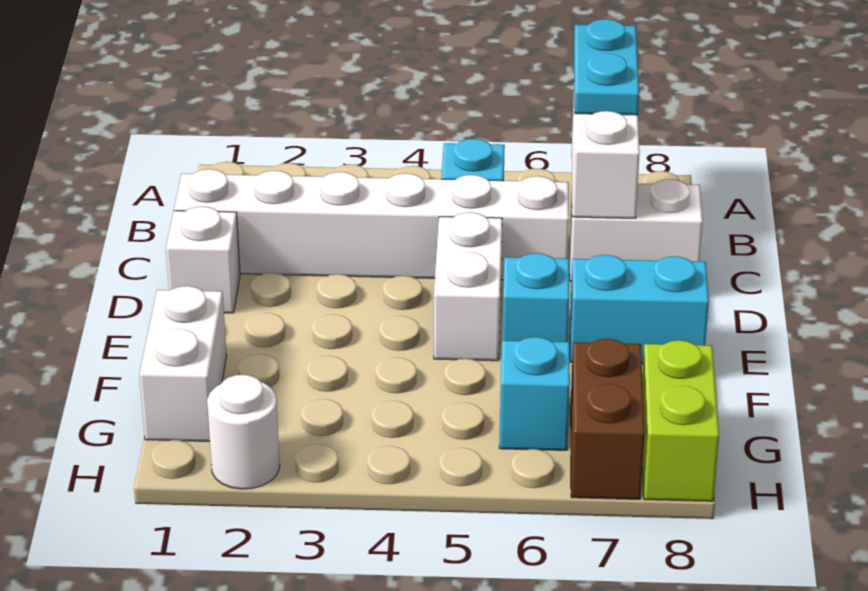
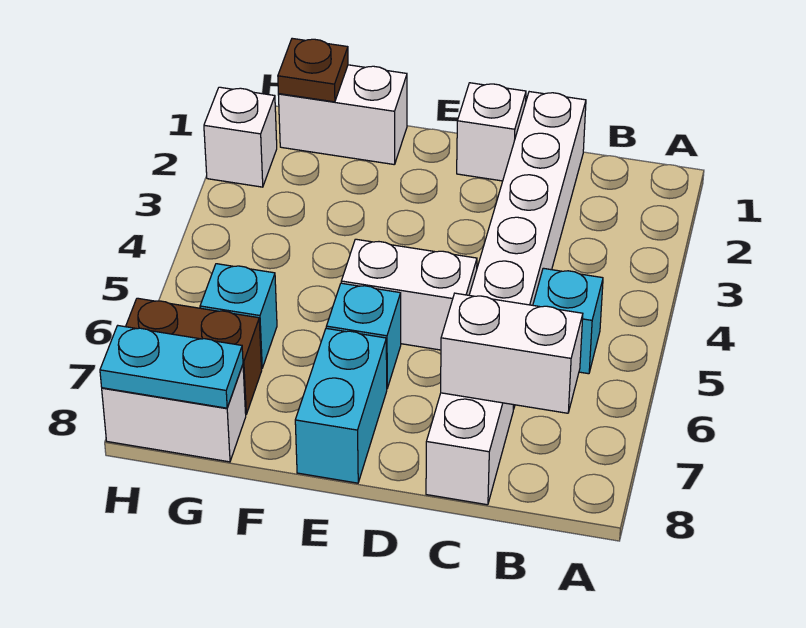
cyan plate A7:B7 level 3 -> cyan plate G8:H8 level 2
none -> brown plate G1 level 2
lime brick G8:H8 level 1 -> white brick G8:H8 level 1
white round brick H2 level 1 -> white brick H2 level 1

